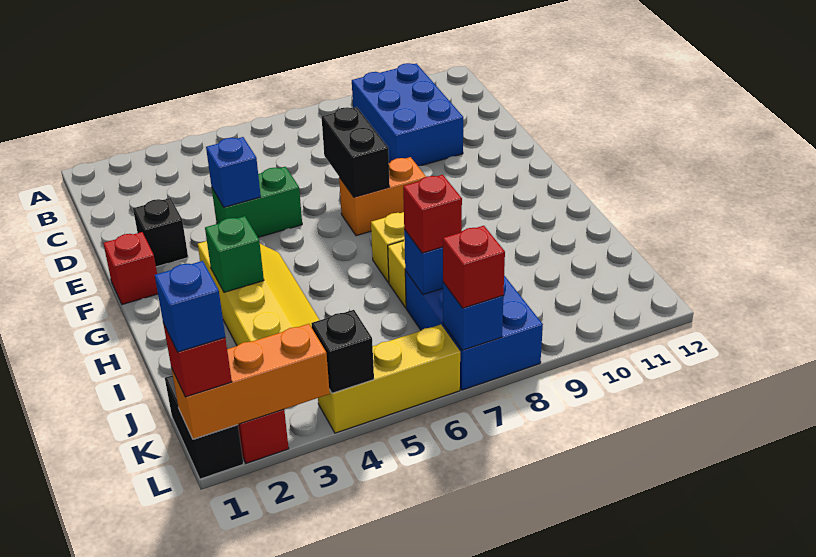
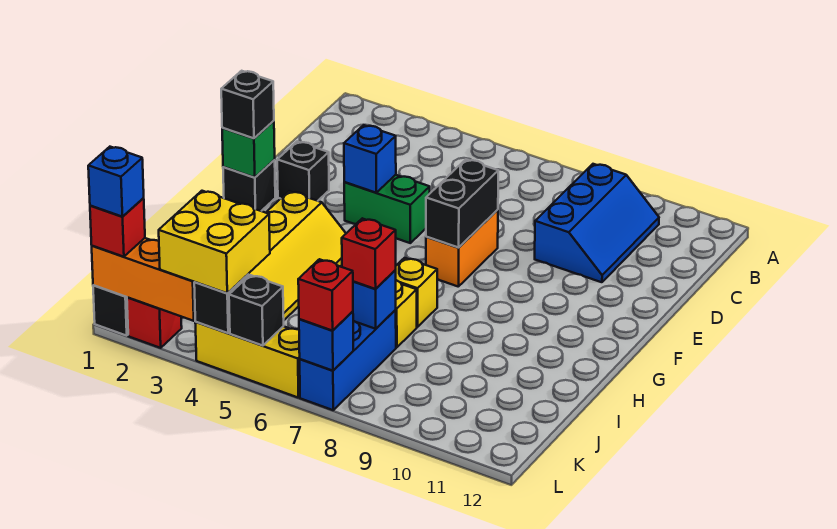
blue brick B9:D10 level 1 -> blue slope B9:D10 level 1 top 9
red brick F1 level 1 -> black brick F1 level 1
none -> black brick F1 level 3
orange brick F7:F8 level 1 -> orange brick E7:F7 level 1
green brick H3 level 2 -> green brick F1 level 2
blue brick J7:L8 level 1 -> blue brick J7:L7 level 1
none -> yellow brick K3:L4 level 3
none -> black brick L5 level 2

